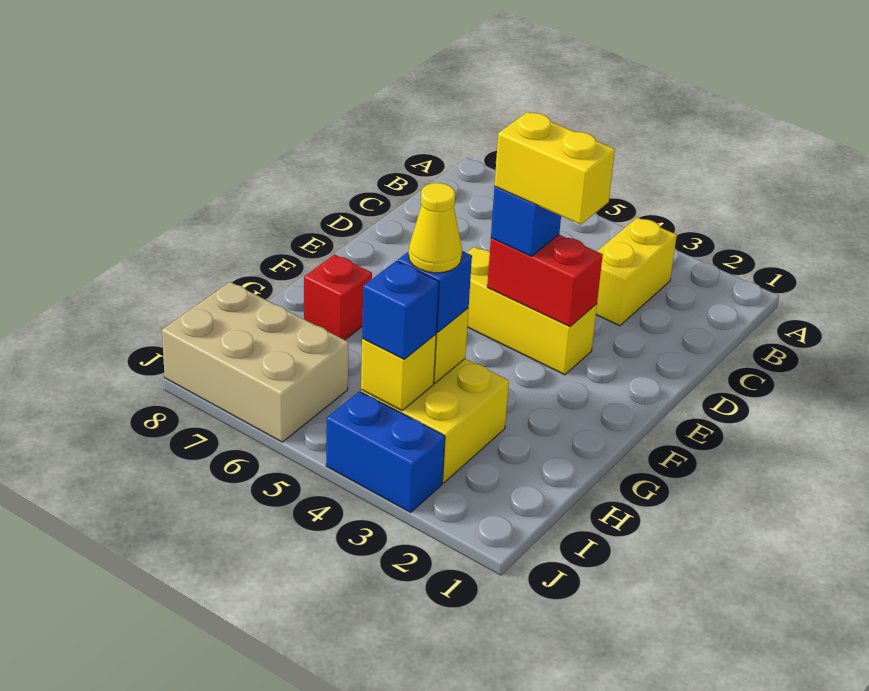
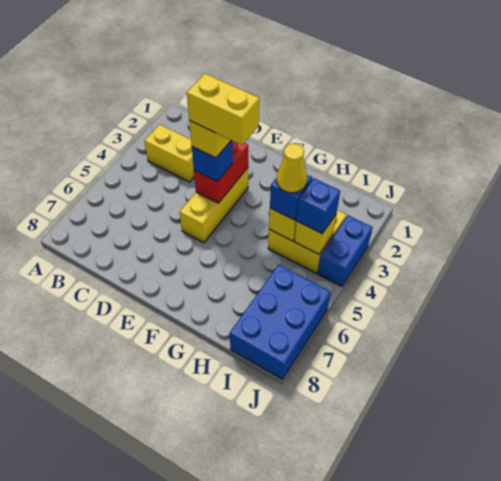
none -> yellow brick E4:F4 level 5
red brick G7 level 1 -> none
tan brick I6:J8 level 1 -> blue brick I6:J8 level 1

